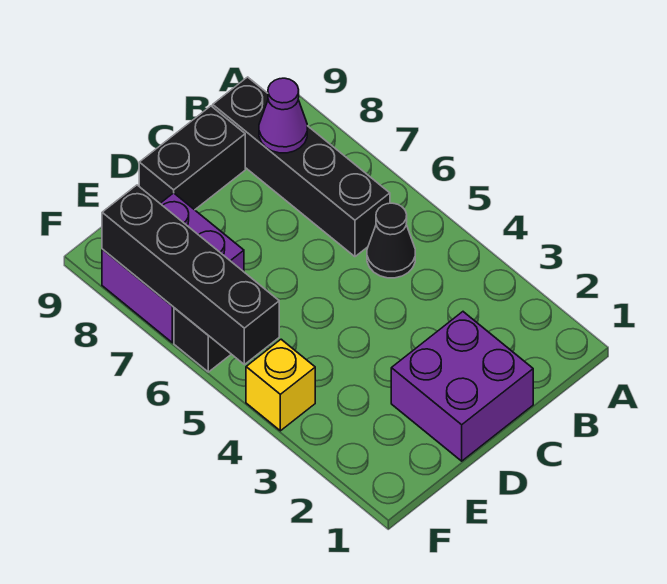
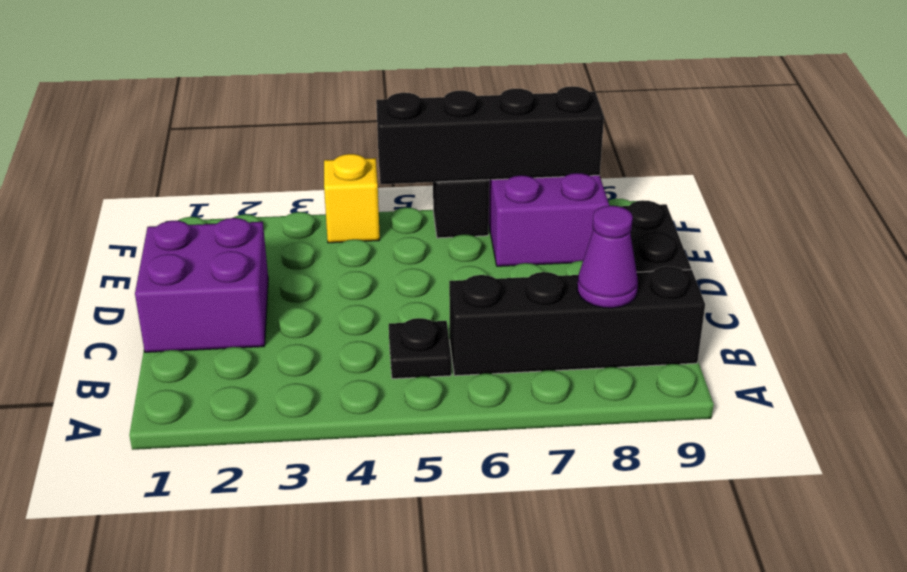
black cone B5 level 1 -> black plate B5 level 1

